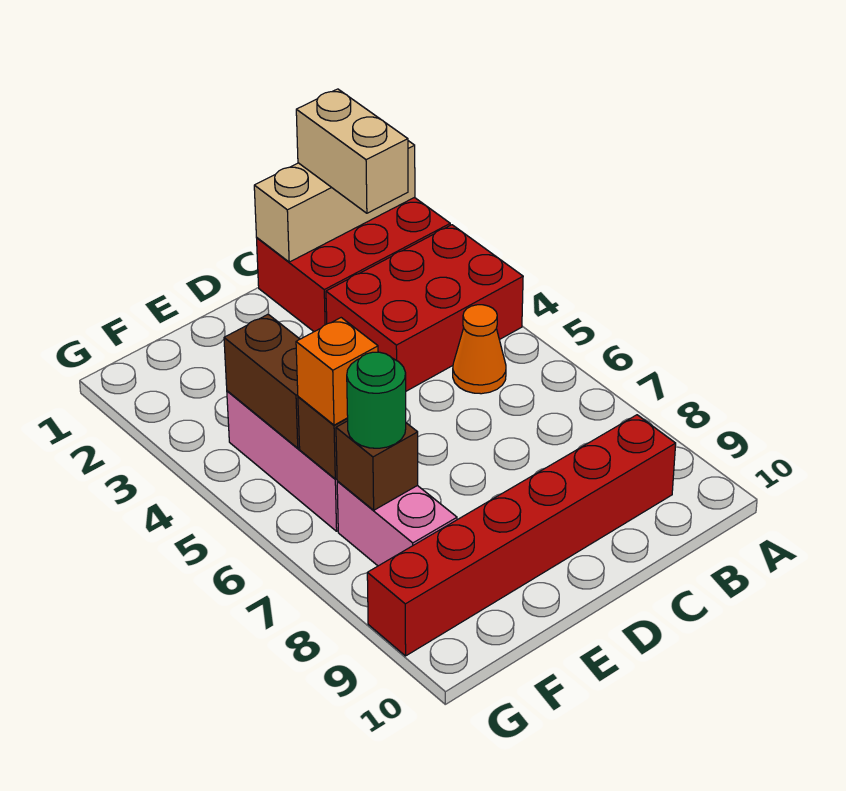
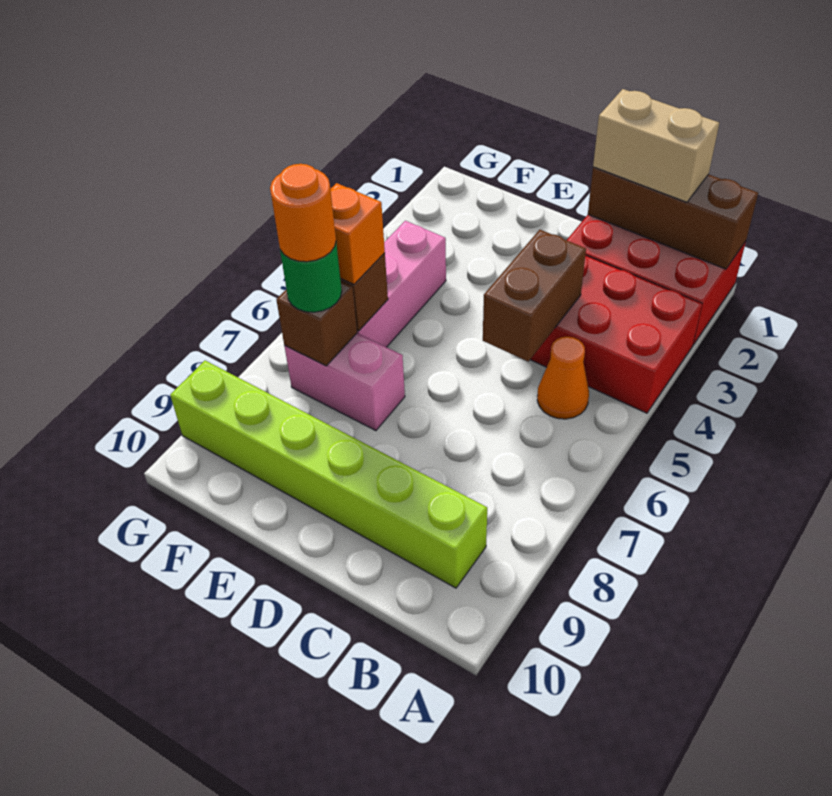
tan brick A1:C1 level 2 -> brown brick A1:C1 level 2
tan brick B1:B2 level 3 -> tan brick B1:C1 level 3
red brick B9:G9 level 1 -> lime brick B9:G9 level 1
brown brick F4:F5 level 2 -> brown brick C4:C5 level 2
pink brick F7:F8 level 1 -> pink brick E7:F7 level 1
none -> orange round brick F7 level 4

